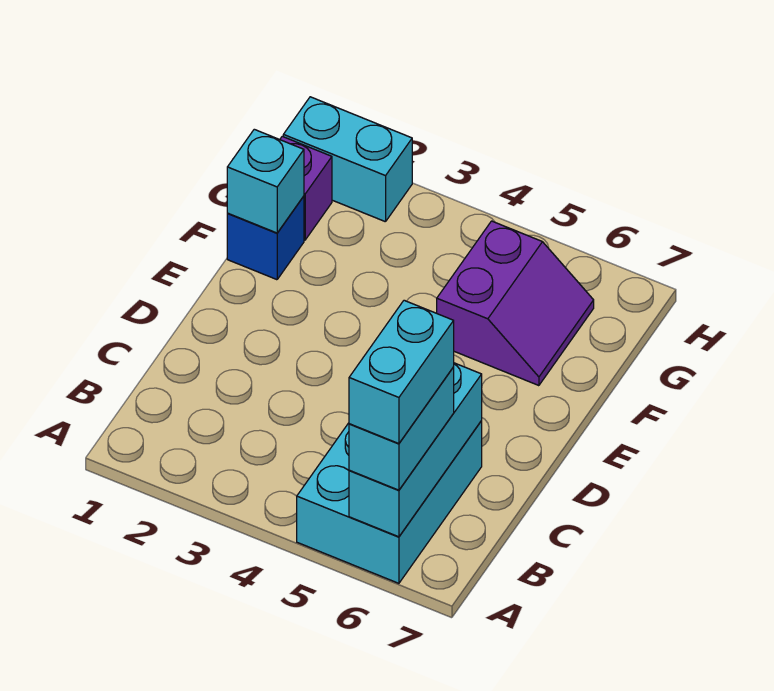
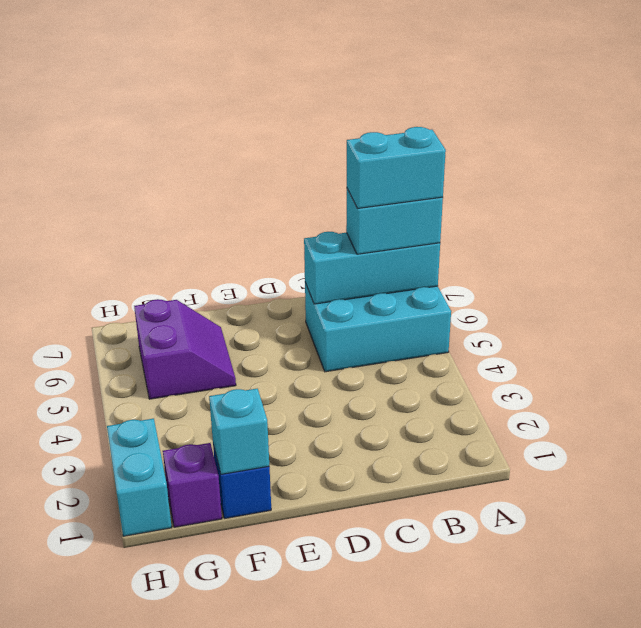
purple slope F5:G6 level 1 top 5 -> purple slope F5:G6 level 1 top G

